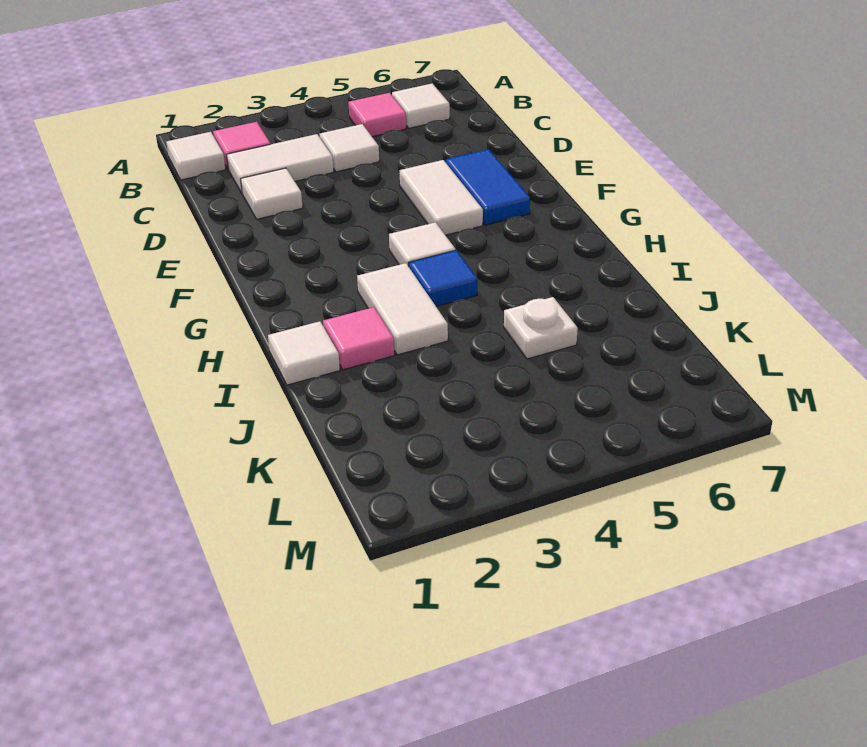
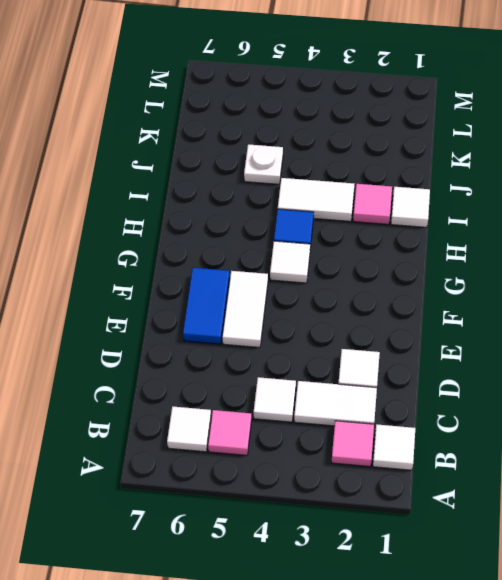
white tile H3:I3 level 1 -> white tile I3:I4 level 1

